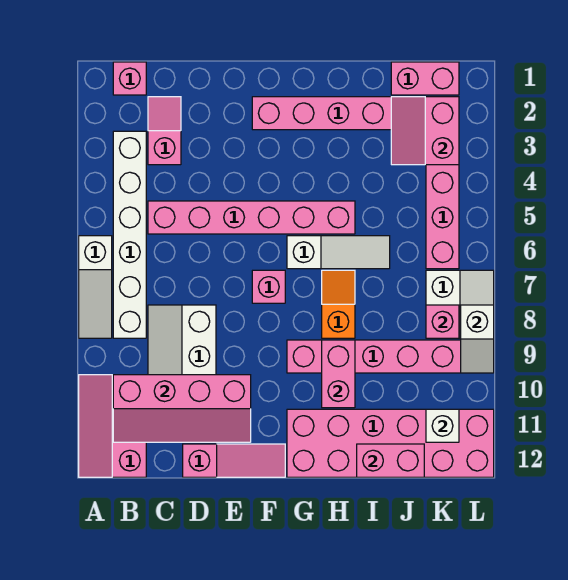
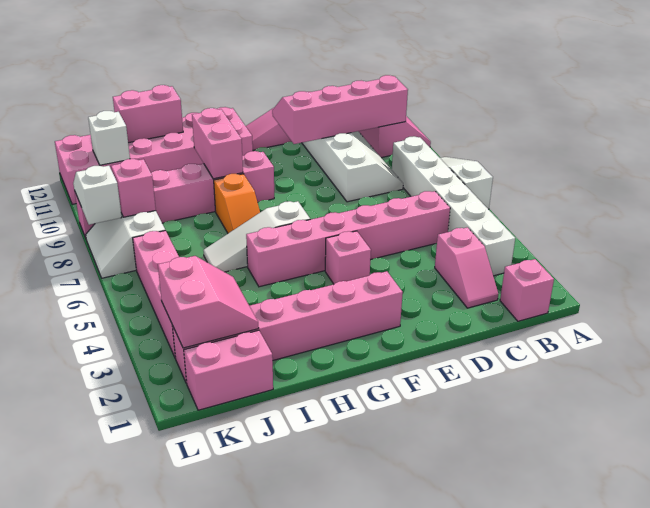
pink brick F7 level 1 -> pink brick F4 level 1

